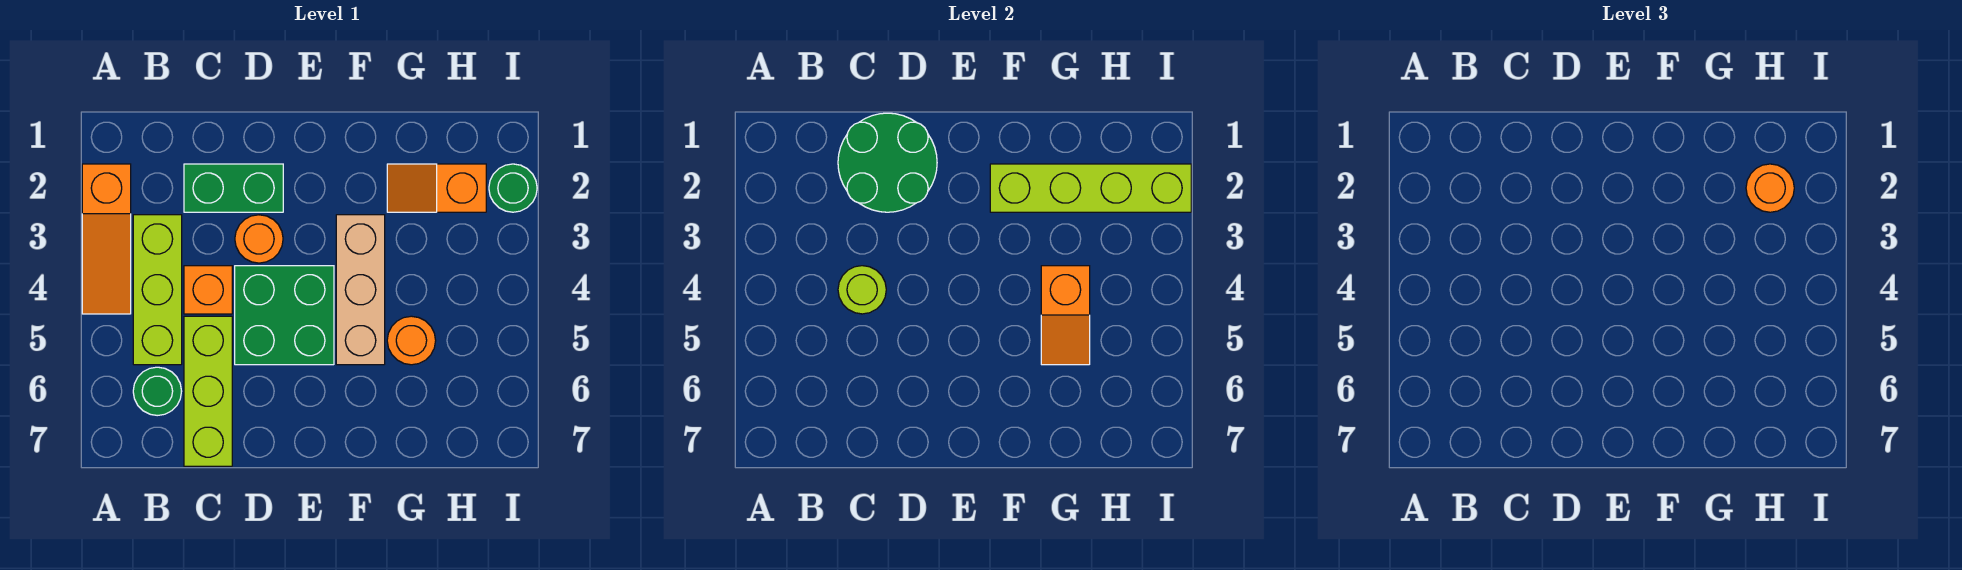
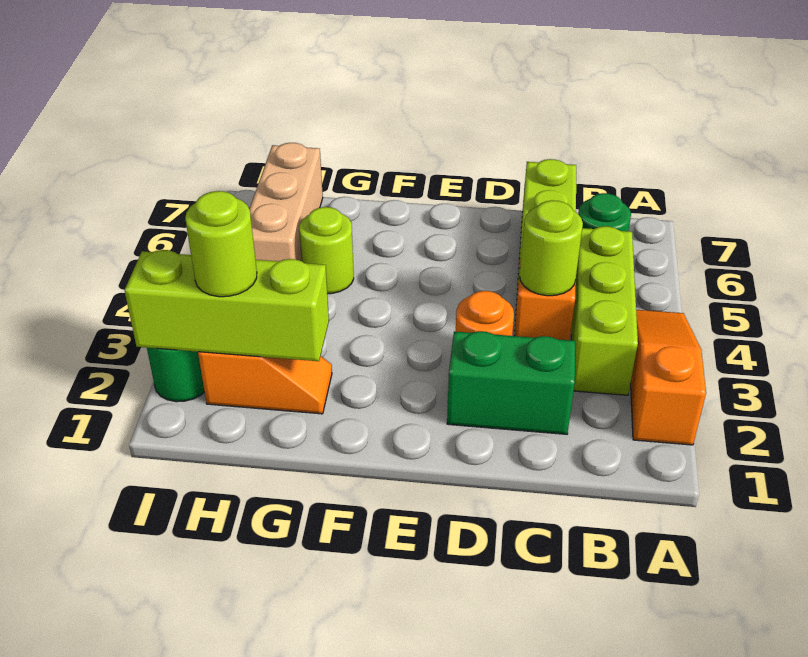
green round brick C1:D2 level 2 -> none
green brick D4:E5 level 1 -> none
lime brick F2:I2 level 2 -> lime brick G2:I2 level 2
tan brick F3:F5 level 1 -> tan brick H5:H7 level 1
orange slope G4:G5 level 2 top 4 -> none
orange round brick G5 level 1 -> lime round brick G5 level 1
orange round brick H2 level 3 -> lime round brick H2 level 3

